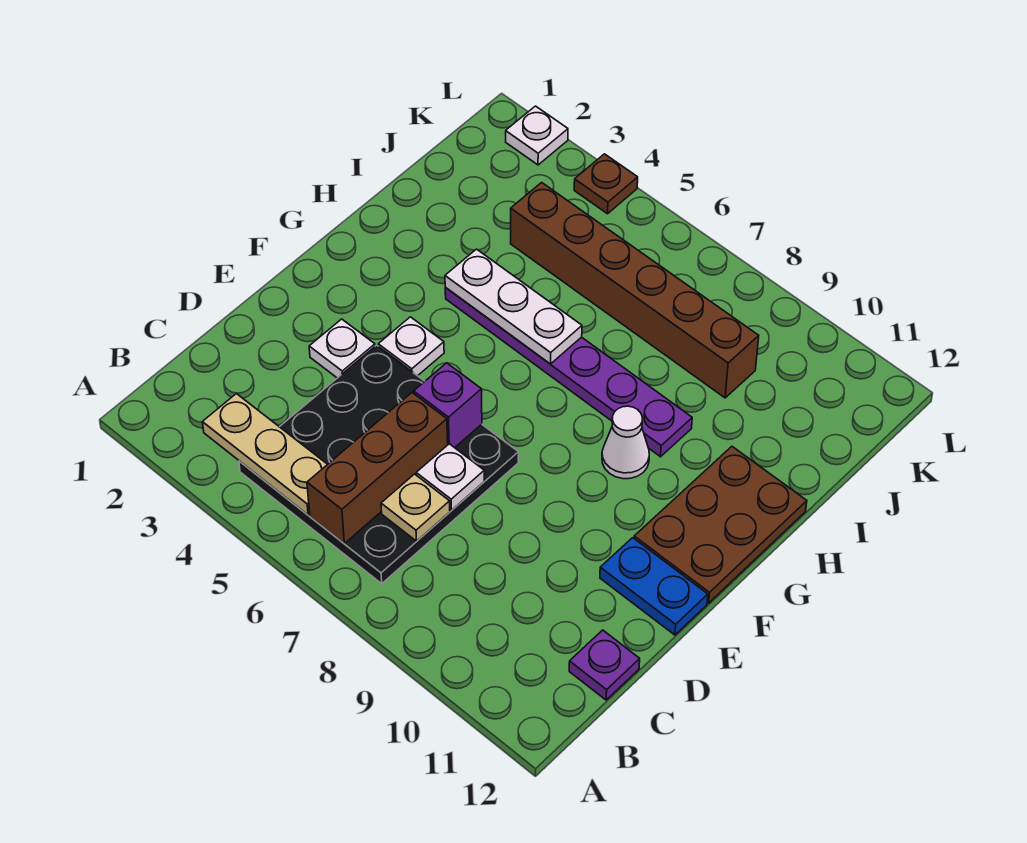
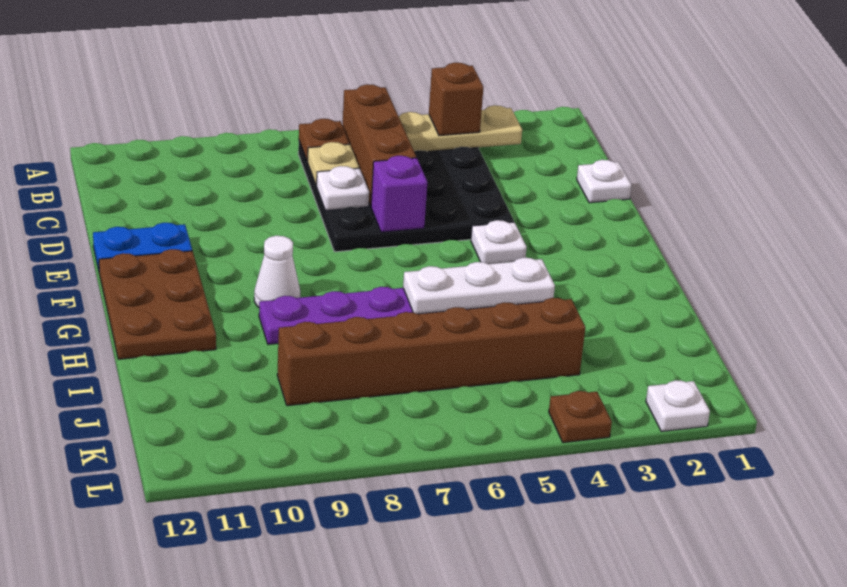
none -> brown brick B4 level 3
none -> brown plate B7 level 2
purple plate C12 level 1 -> none
white plate E3 level 1 -> white plate D1 level 1

